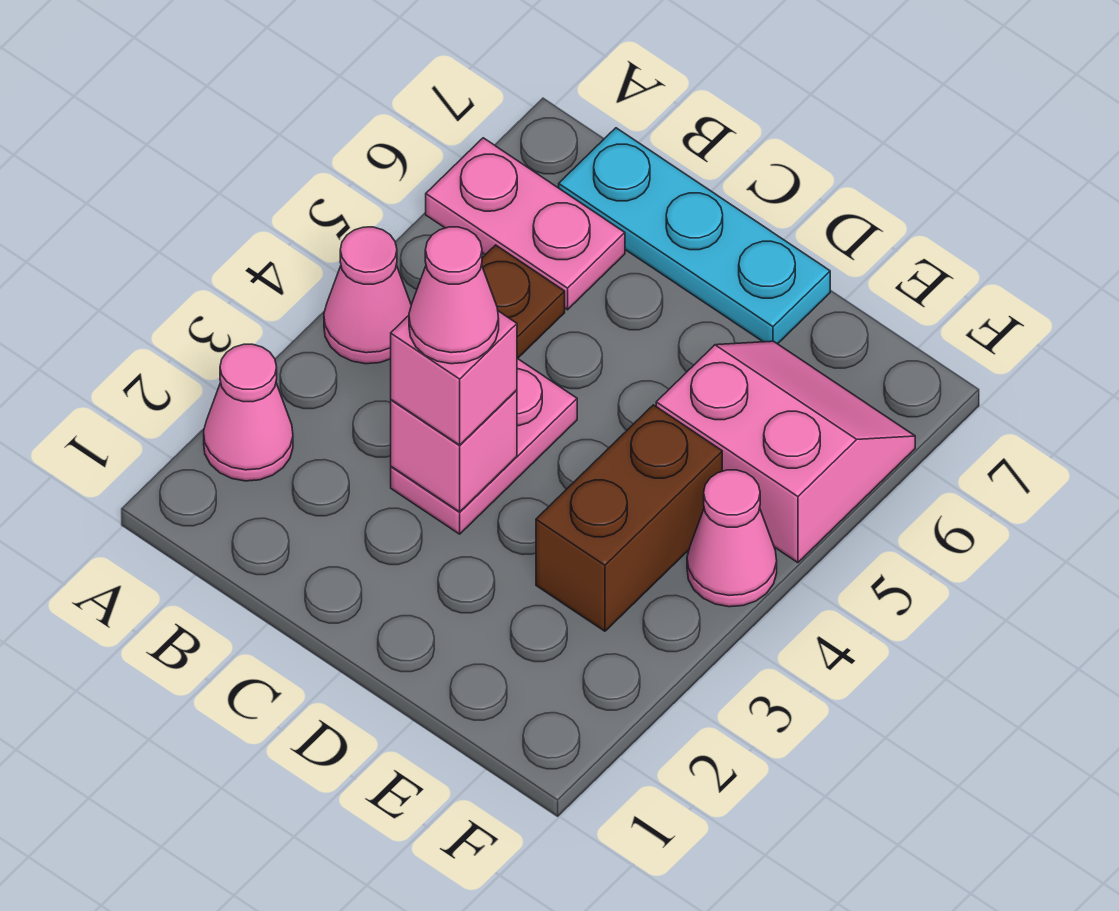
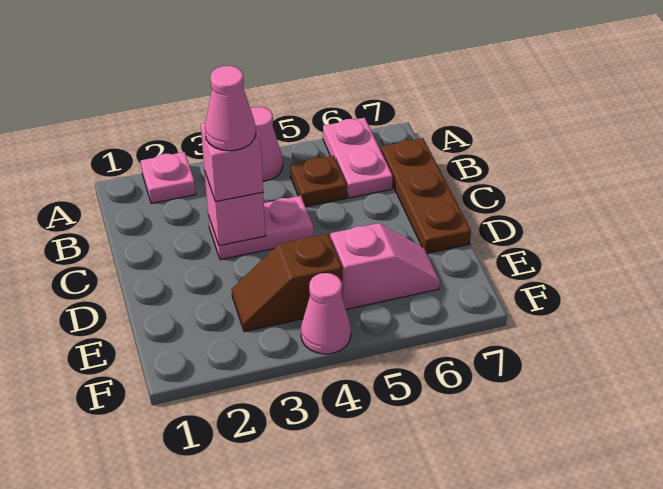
pink cone A2 level 1 -> pink plate A2 level 1
cyan plate B7:D7 level 1 -> brown plate B7:D7 level 1
brown brick E3:E4 level 1 -> brown slope E3:E4 level 1 top 4
pink slope E5:F6 level 1 top 5 -> pink slope E5:E6 level 1 top 5

